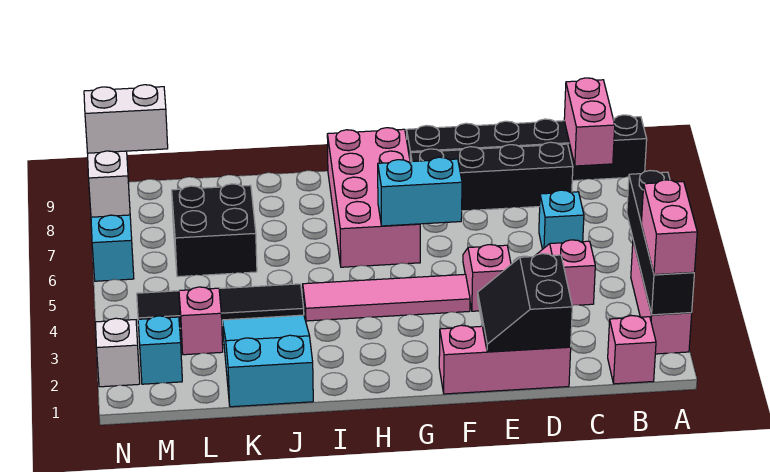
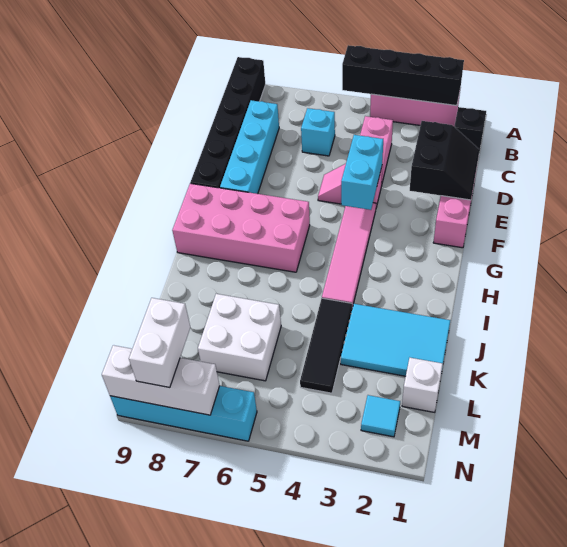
pink brick A2:A3 level 3 -> none
pink brick B1 level 1 -> black brick B1 level 1
pink brick B8:B9 level 2 -> none
black brick C8:F8 level 1 -> cyan brick C8:F8 level 1
black slope D1:E2 level 2 top D -> black slope D1:E2 level 2 top 2
cyan brick F6:G6 level 2 -> cyan brick E4:F4 level 2
cyan slope J1:K3 level 1 top 1 -> cyan tile J1:K3 level 1
black tile J4:M4 level 1 -> black tile J4:L4 level 1
black brick K6:L7 level 1 -> white brick K6:L7 level 1
pink brick L3 level 1 -> none
cyan brick M2 level 1 -> cyan tile M2 level 1
white brick N2 level 1 -> white brick L1 level 1

